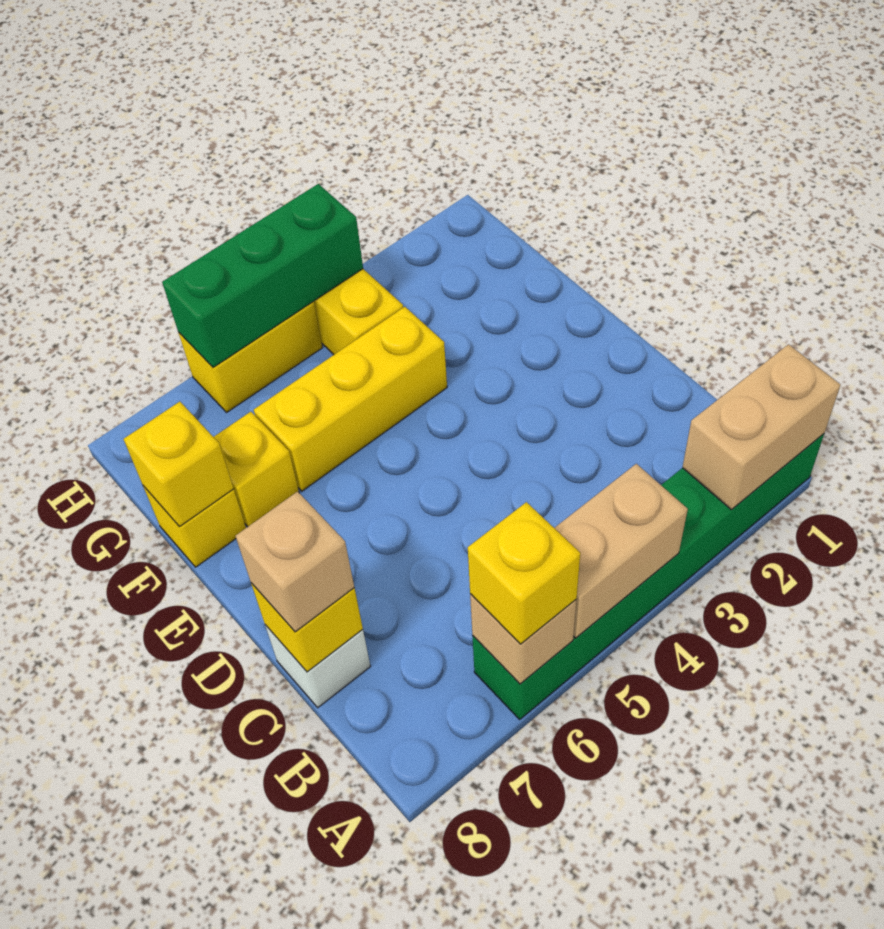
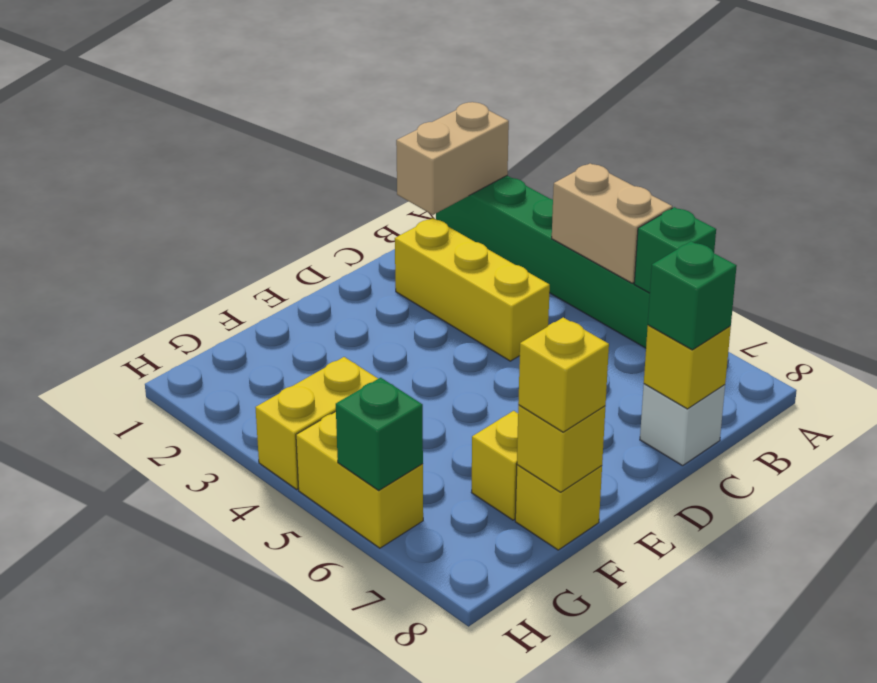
tan brick A1:A2 level 2 -> tan brick A1:B1 level 2
tan brick A6 level 2 -> green brick A6 level 2
yellow brick A6 level 3 -> yellow brick F8 level 3
tan brick C8 level 3 -> green brick C8 level 3
yellow brick F4:F6 level 1 -> yellow brick C2:C4 level 1
green brick H4:H6 level 2 -> green brick H6 level 2

